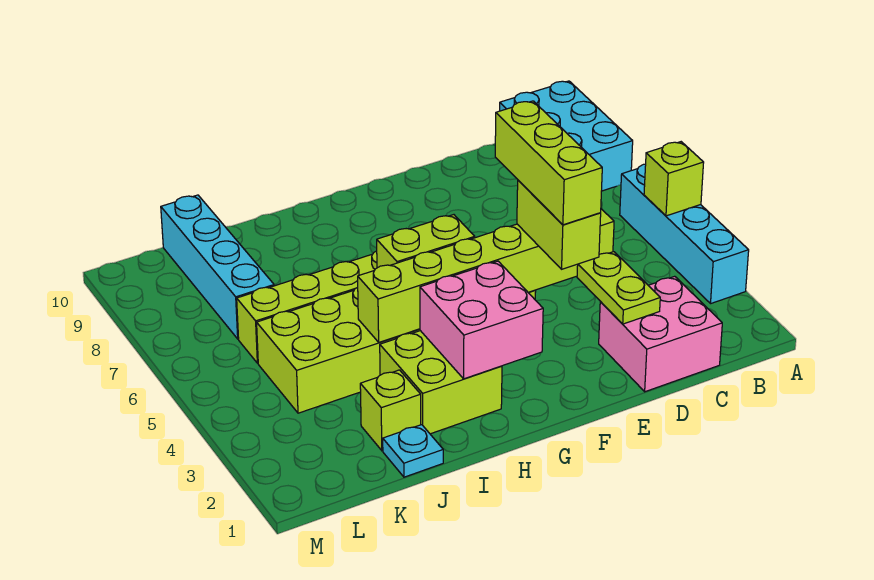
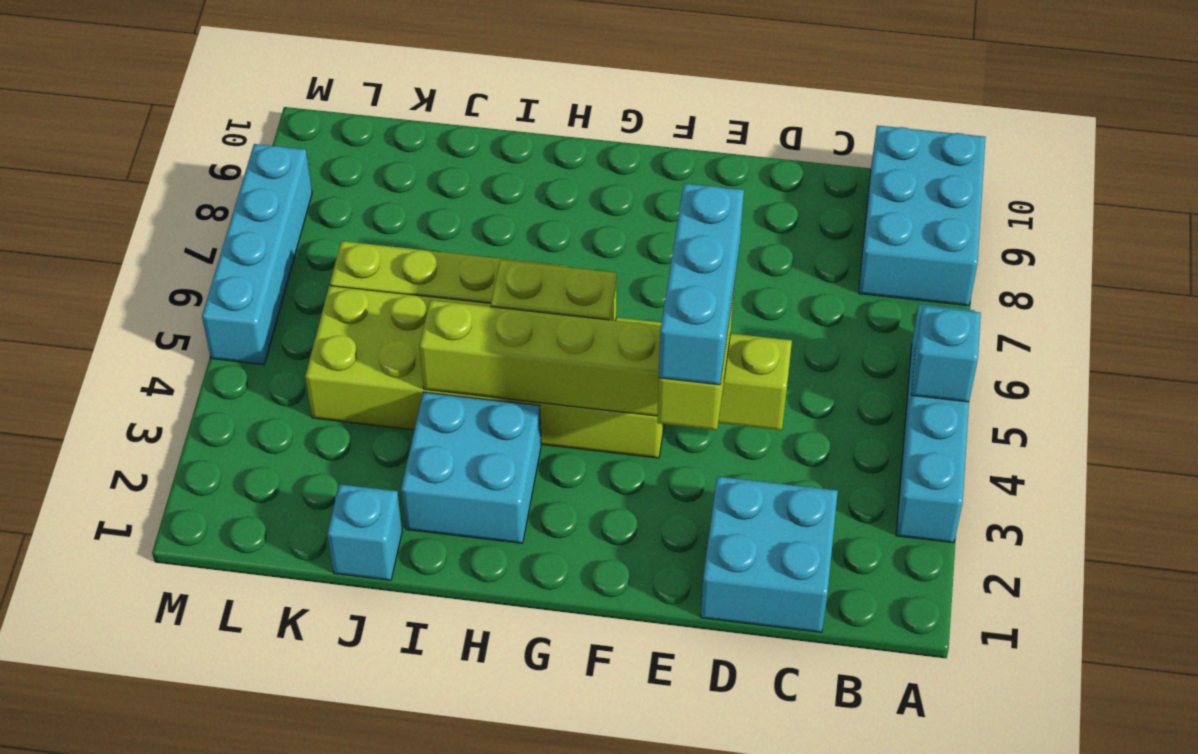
lime brick A5 level 2 -> cyan brick A5 level 2
pink brick C1:D2 level 1 -> cyan brick C1:D2 level 1
lime plate D2:D3 level 2 -> none
lime brick E3:E5 level 4 -> cyan brick E3:E5 level 4
pink brick G2:H3 level 2 -> none
lime brick H2:I3 level 1 -> cyan brick H2:I3 level 1
cyan plate J1 level 1 -> cyan brick J1 level 1
lime brick J2 level 1 -> none
cyan brick K7:K10 level 1 -> cyan brick M5:M8 level 1

